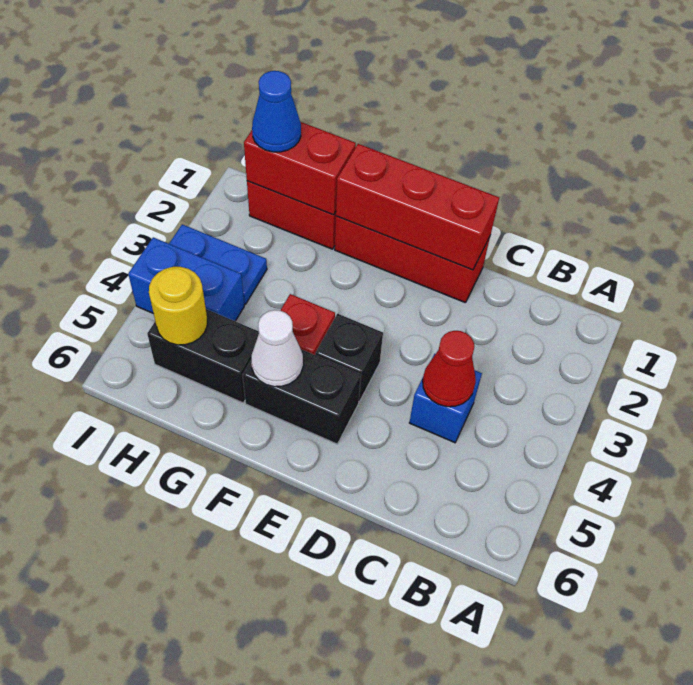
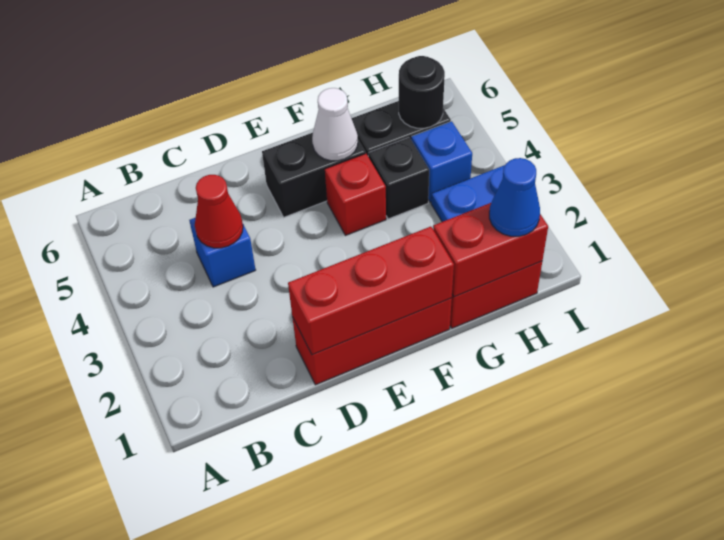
black brick E4 level 1 -> black brick G4 level 1
blue brick H4:I4 level 1 -> blue brick H4 level 1
yellow round brick H5 level 2 -> black round brick H5 level 2

